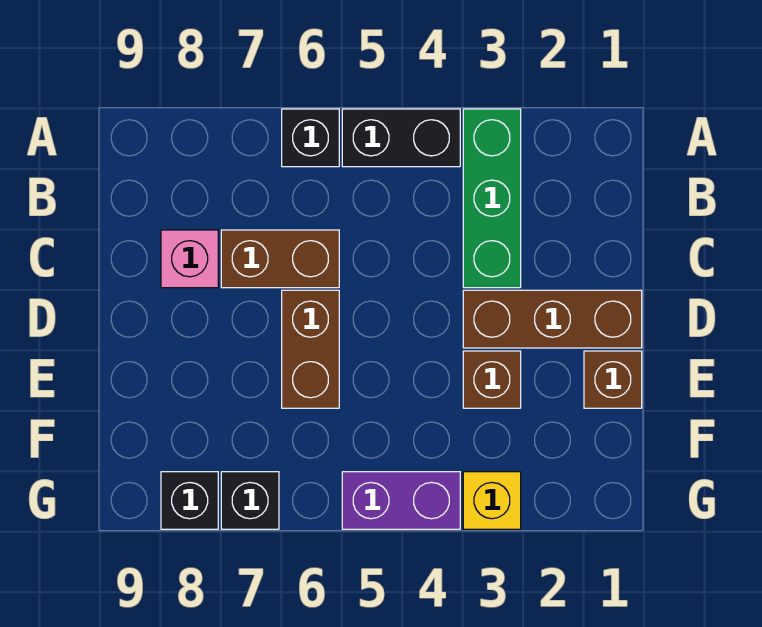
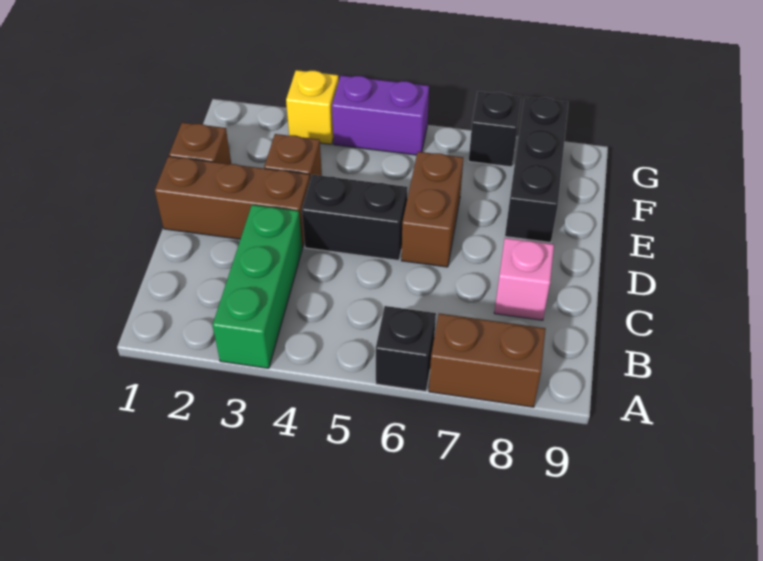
black brick A4:A5 level 1 -> black brick D4:D5 level 1
brown brick C6:C7 level 1 -> brown brick A7:A8 level 1
black brick G8 level 1 -> black brick E8:G8 level 1

